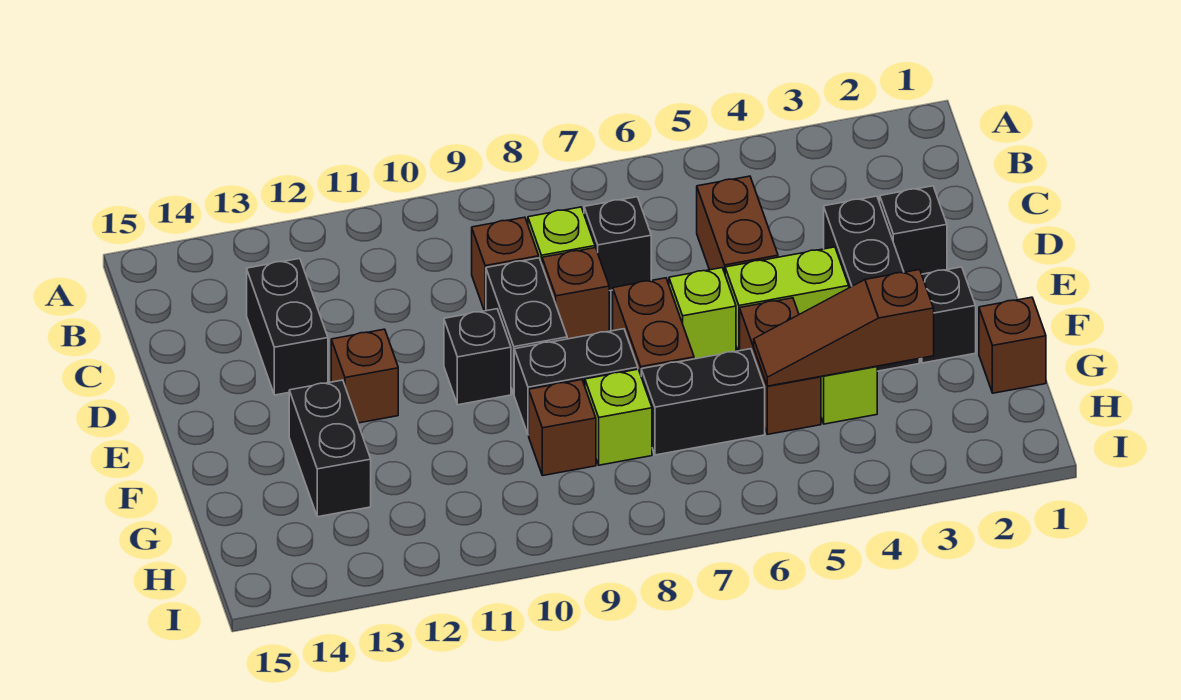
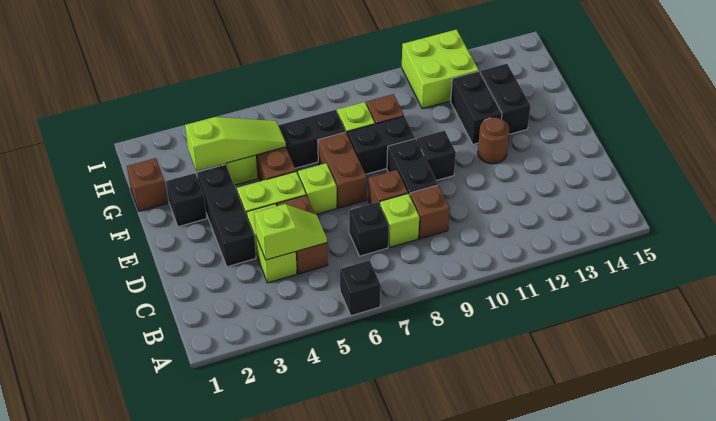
none -> lime brick C4:D4 level 1
none -> lime slope C4:C5 level 2 top 4
black brick C13:D13 level 1 -> black brick F12:G12 level 1
black brick D2 level 1 -> black brick A6 level 1
brown brick E12 level 1 -> brown round brick E12 level 1
brown slope G3:G5 level 2 top 3 -> lime slope G3:G5 level 2 top 3
none -> lime brick H11:I12 level 1

